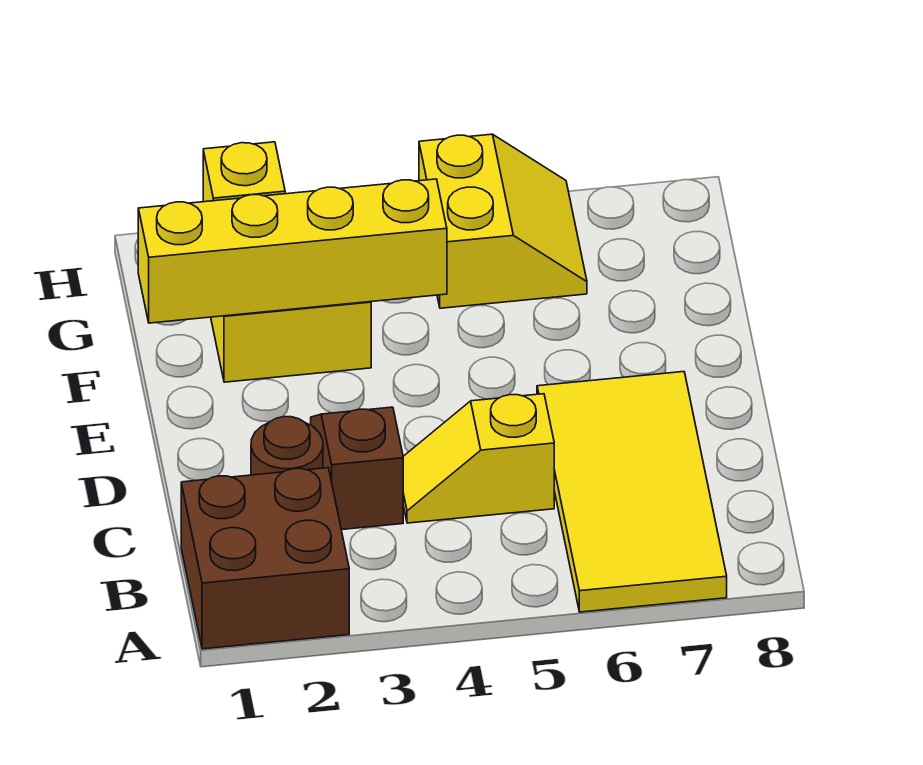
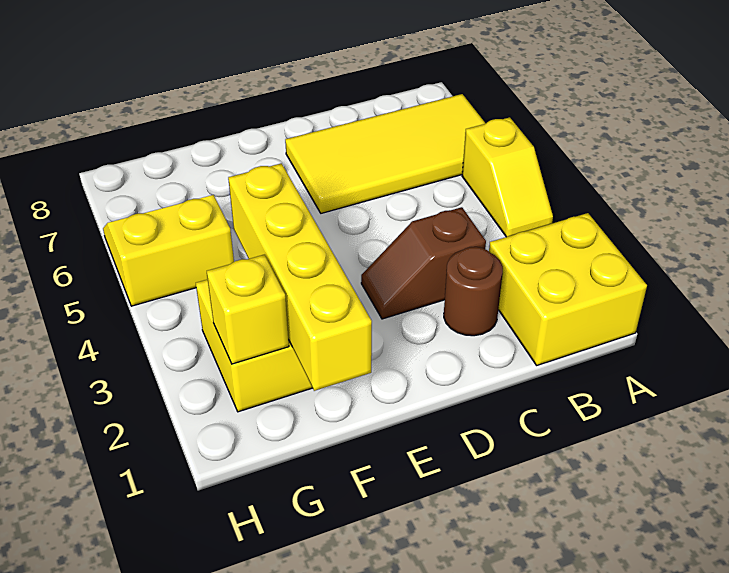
brown brick A1:B2 level 1 -> yellow brick A1:B2 level 1
yellow slope C4:C5 level 1 top 5 -> yellow slope A4:A5 level 1 top 5

